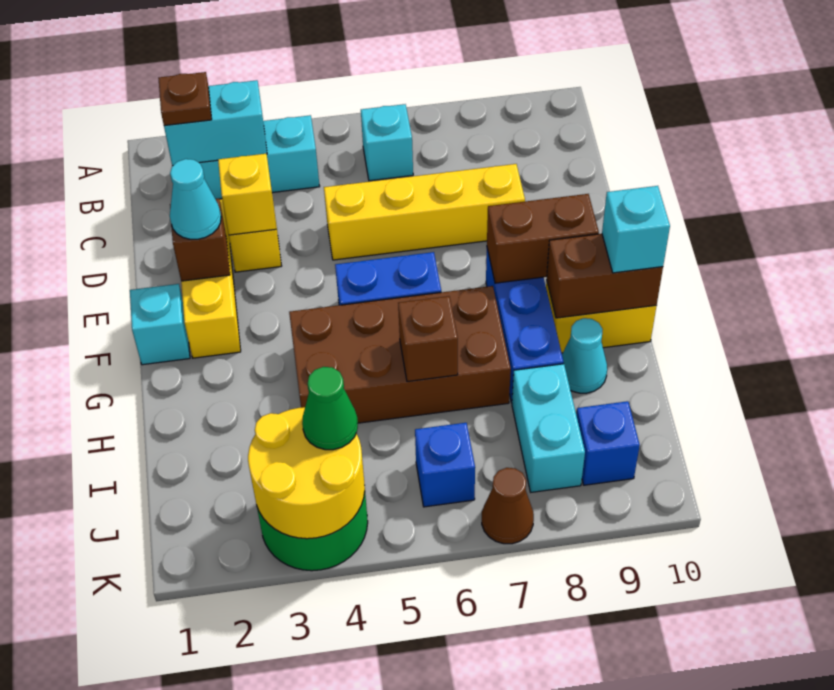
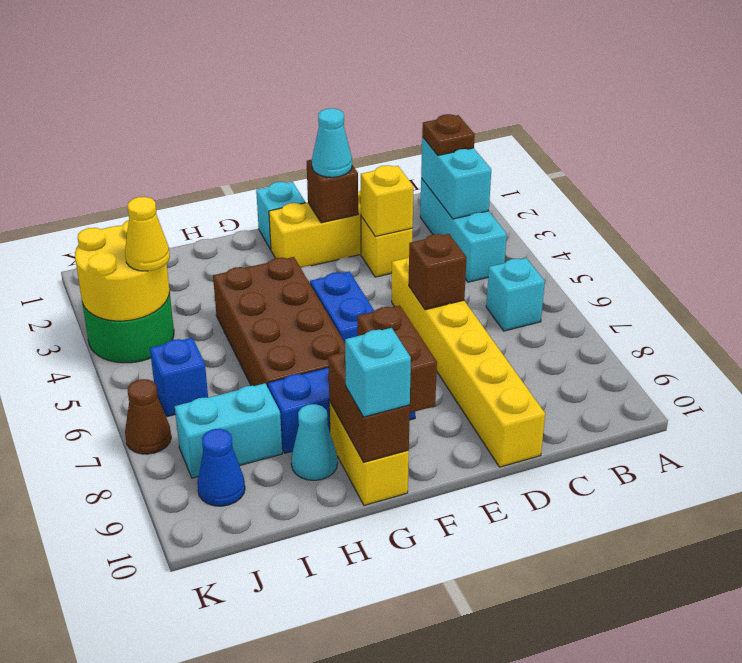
yellow brick D5:D8 level 1 -> yellow brick D5:D10 level 1
brown brick H6 level 2 -> brown brick D6 level 2
green cone J4 level 3 -> yellow cone J4 level 3
blue brick J9 level 1 -> blue cone J9 level 1

